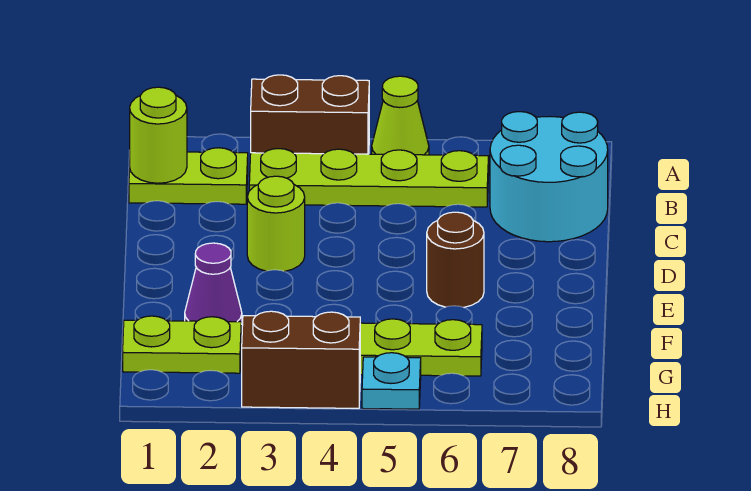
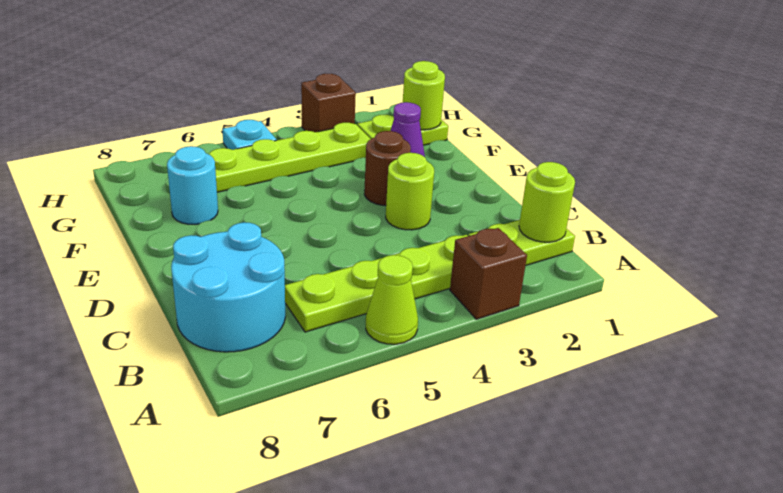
brown brick A3:A4 level 1 -> brown brick A3 level 1
brown round brick E6 level 1 -> brown round brick E3 level 1
none -> cyan round brick F7 level 1
none -> lime round brick G1 level 2
brown brick H3:H4 level 1 -> brown brick H3 level 1

